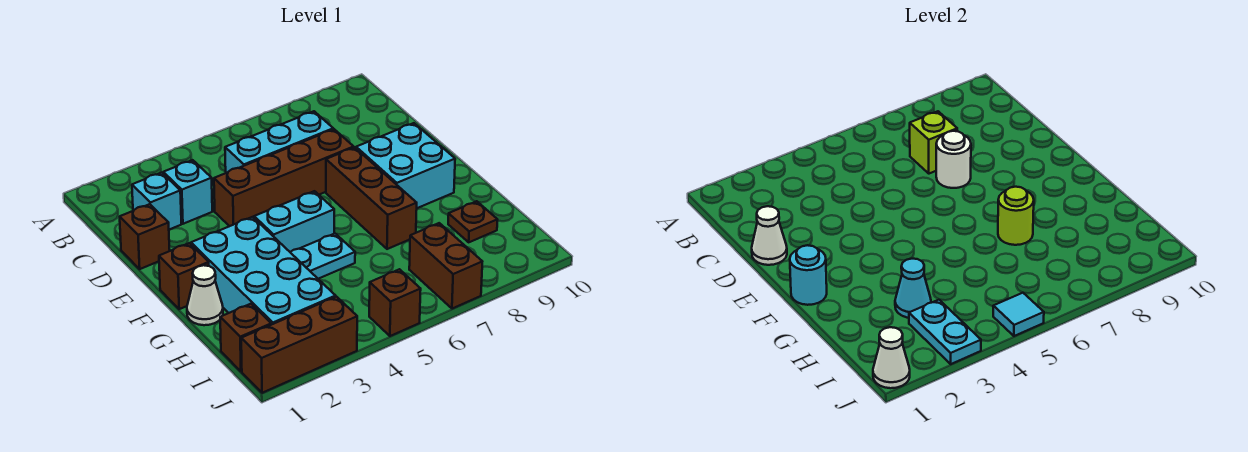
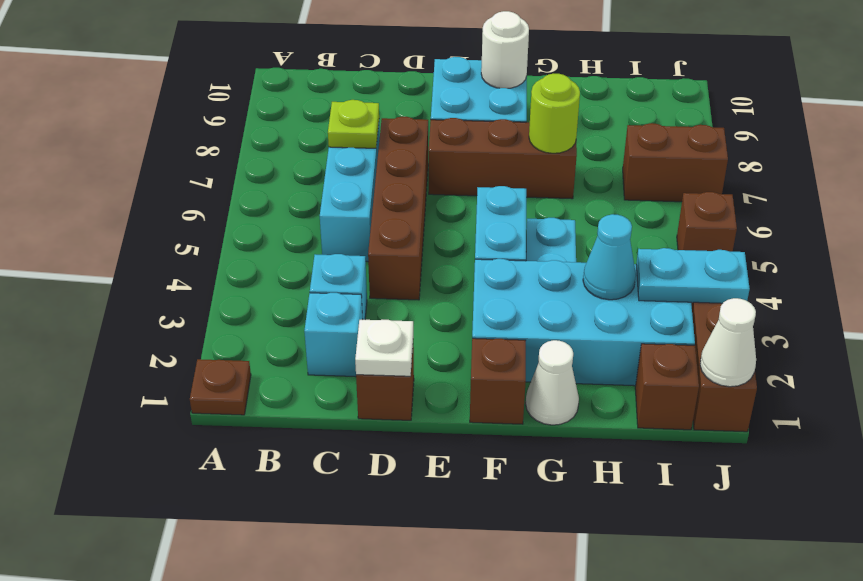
lime brick C7 level 2 -> lime plate C7 level 2
white cone D1 level 2 -> white plate D1 level 2
white round brick D7 level 2 -> white round brick F9 level 2
cyan round brick F1 level 2 -> none
brown plate H9 level 1 -> brown plate A1 level 1
cyan tile J5 level 2 -> none

